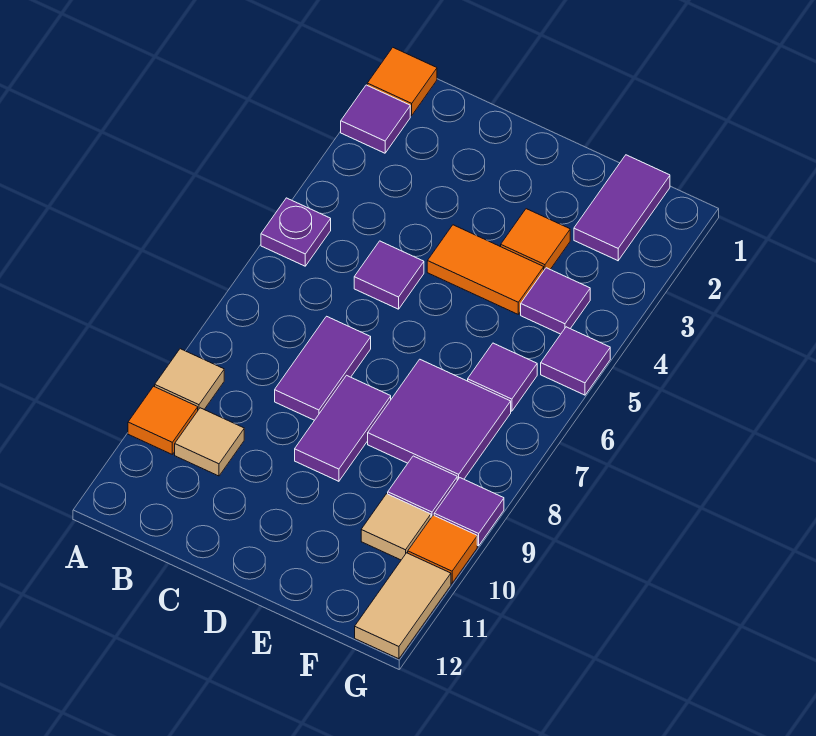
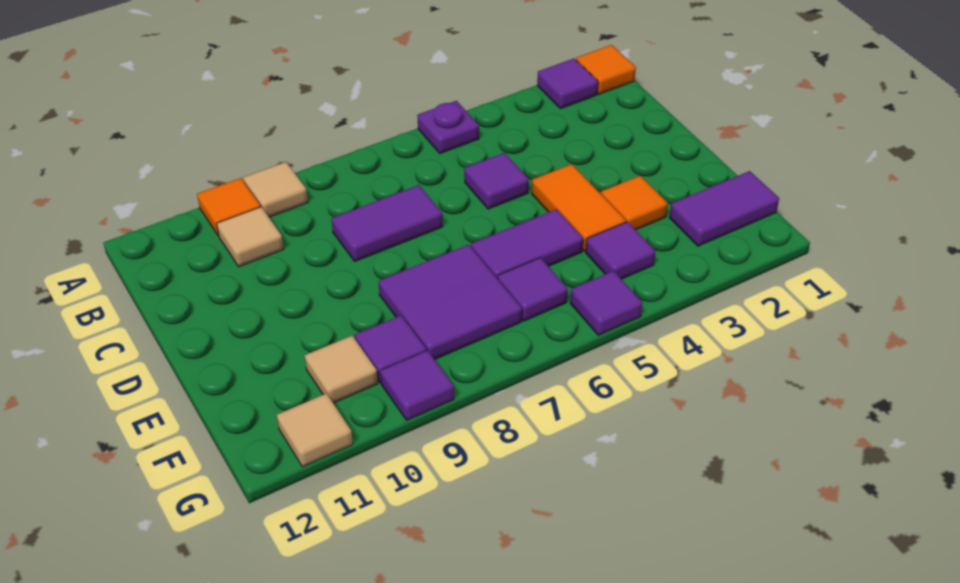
purple tile D8:D9 level 1 -> purple tile E5:E6 level 1
orange tile G10 level 1 -> none
tan tile G11:G12 level 1 -> tan tile G11 level 1

